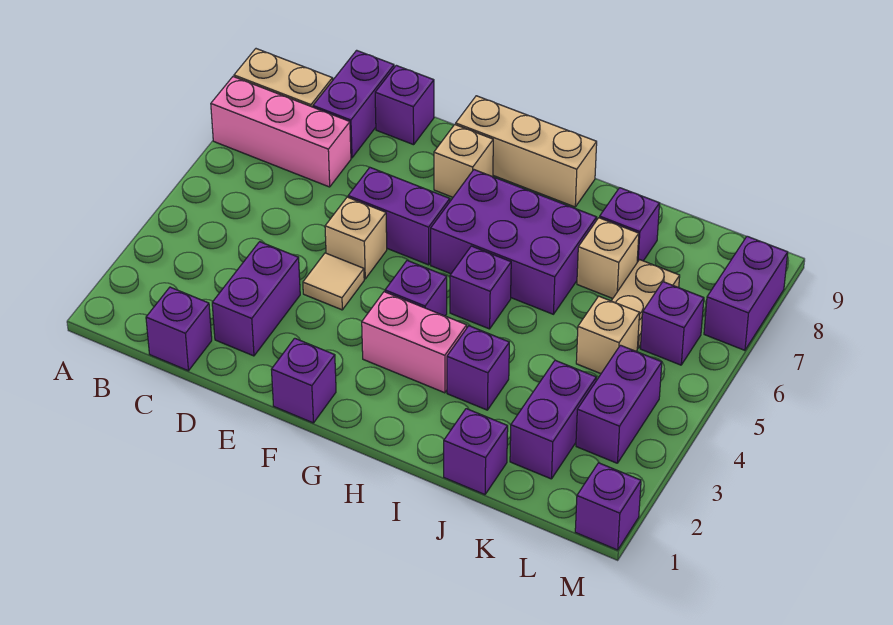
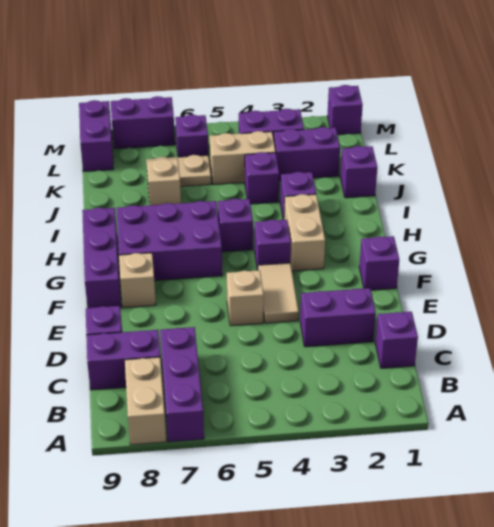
pink brick A7:C7 level 1 -> purple brick A7:C7 level 1
tan tile E4 level 1 -> tan tile E4:F4 level 1
purple brick E6:F6 level 1 -> purple brick L9:M9 level 1
tan brick F9:H9 level 1 -> purple brick F9:H9 level 1
pink brick G3:H3 level 1 -> tan brick G3:H3 level 1
purple brick G6:I7 level 1 -> purple brick G6:H8 level 1
purple brick J8 level 1 -> purple brick J4 level 1
tan brick K5 level 1 -> tan brick K4:K5 level 1

